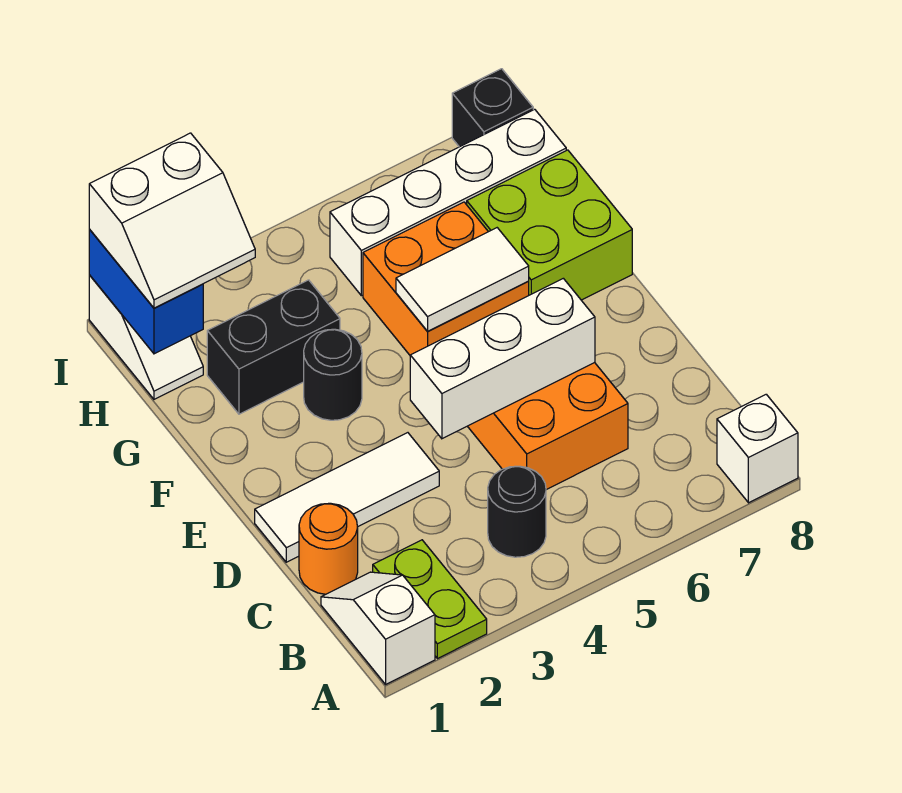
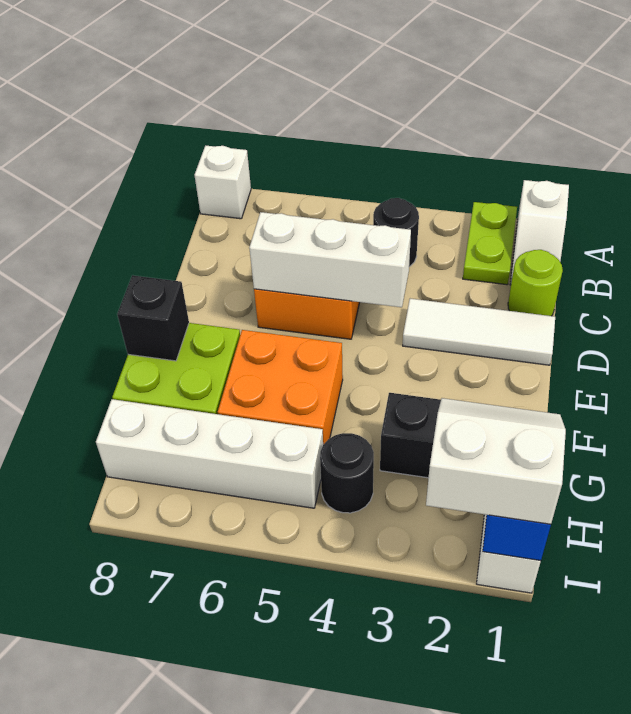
orange round brick C1 level 1 -> lime round brick C1 level 1
black round brick F3 level 1 -> black round brick H4 level 1
white tile F5:F6 level 2 -> none
black brick I8 level 1 -> black brick F8 level 2

